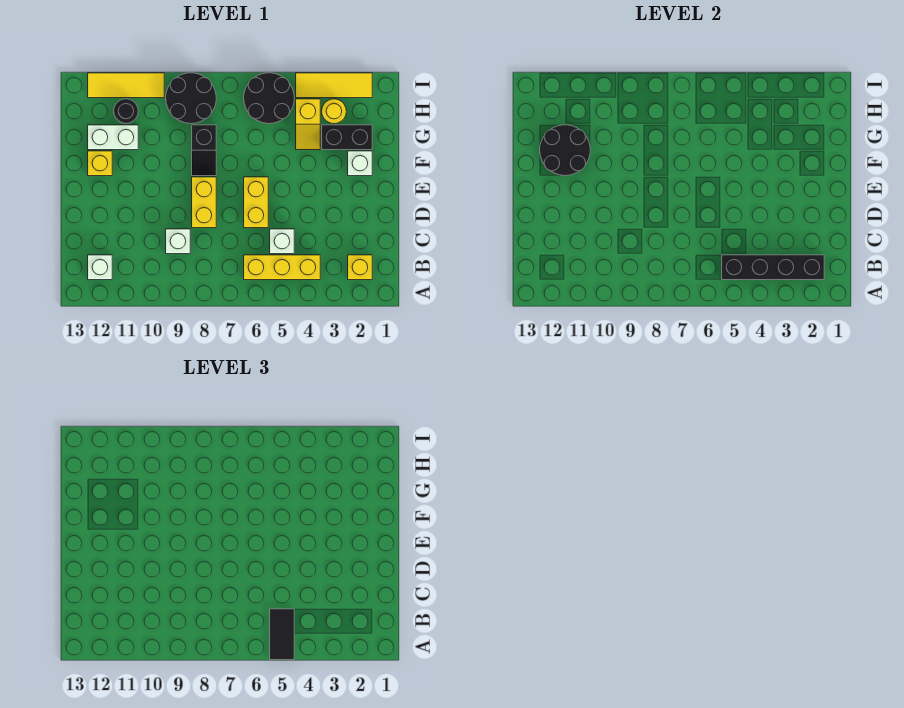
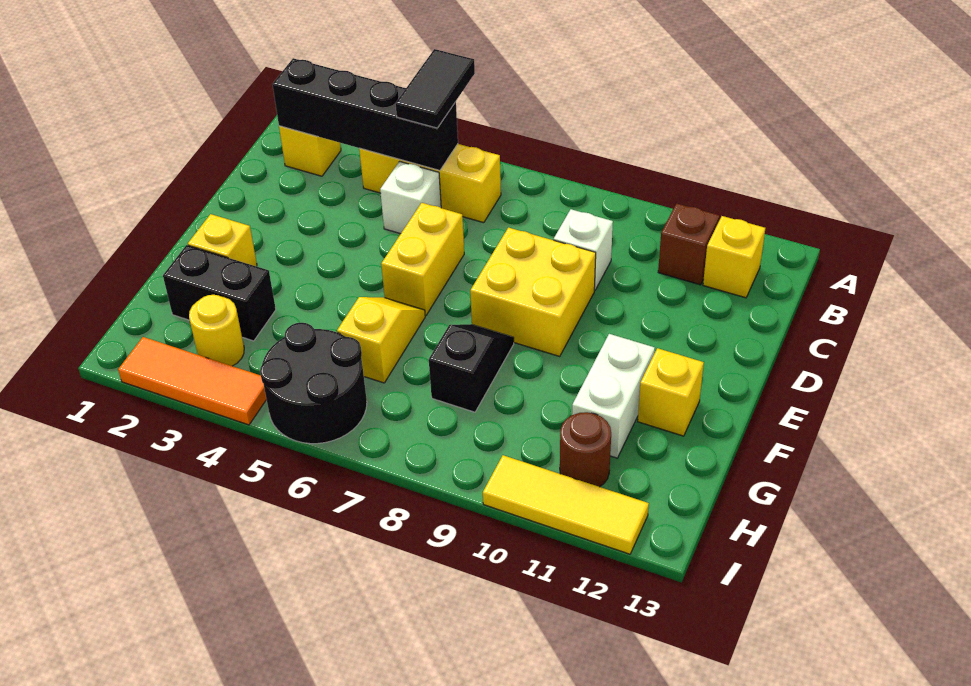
none -> brown brick B11 level 1
white brick B12 level 1 -> yellow brick B12 level 1
yellow brick D8:E8 level 1 -> yellow brick D8:E9 level 1
white brick F2 level 1 -> yellow brick F2 level 1
black round brick F11:G12 level 2 -> none
yellow slope G4:H4 level 1 top H -> yellow slope F6:G6 level 1 top G
white brick G11:G12 level 1 -> white brick F11:G11 level 1
black round brick H8:I9 level 1 -> none
black round brick H11 level 1 -> brown round brick H11 level 1
yellow tile I2:I4 level 1 -> orange tile I2:I4 level 1

